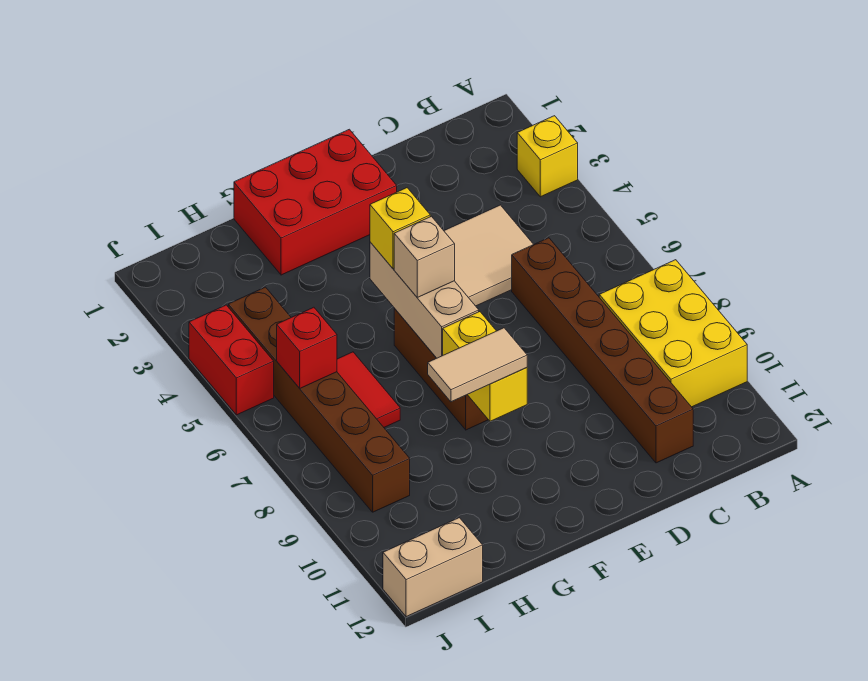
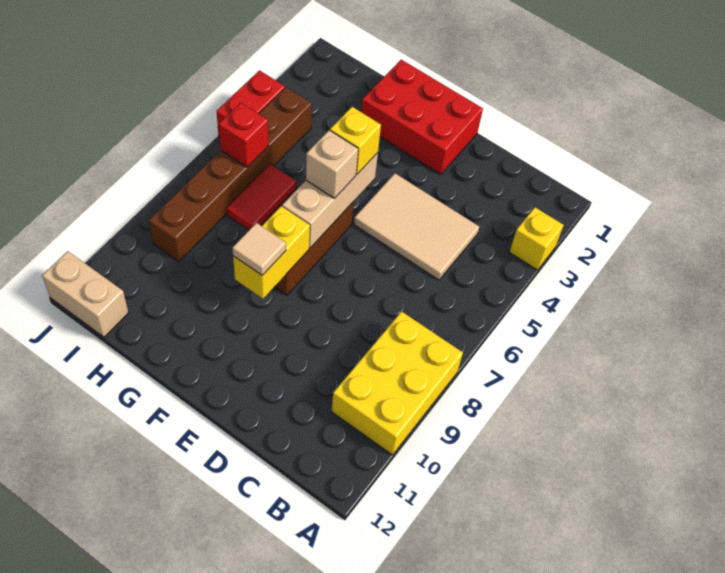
brown brick C6:C11 level 1 -> none
tan tile F9:G9 level 3 -> tan tile F9 level 3

